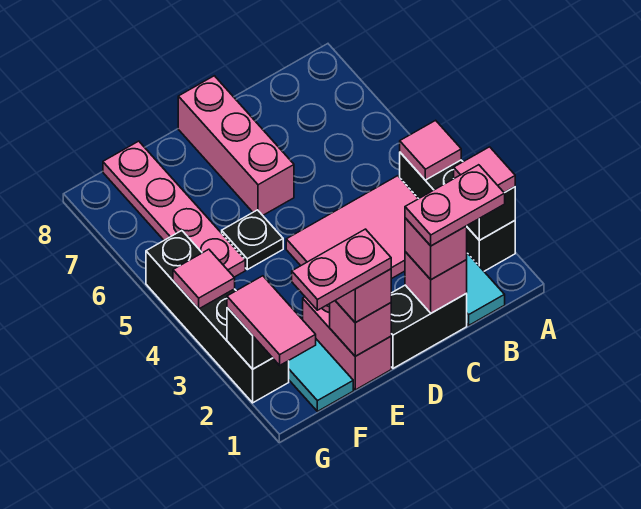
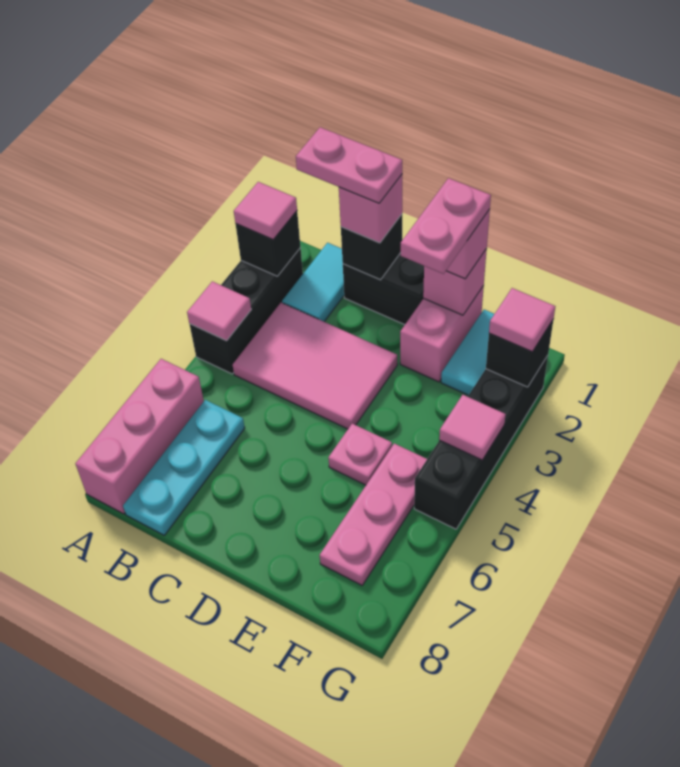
none -> cyan plate B6:B8 level 1
pink brick C1 level 2 -> black brick C1 level 2
pink brick D6:D8 level 1 -> pink brick A6:A8 level 1
pink plate E1:F1 level 4 -> pink plate E1:E2 level 4
black plate E5 level 1 -> pink plate E5 level 1
pink plate F5:F8 level 1 -> pink plate F5:F7 level 1
pink tile G1:G2 level 3 -> pink tile G2 level 3

